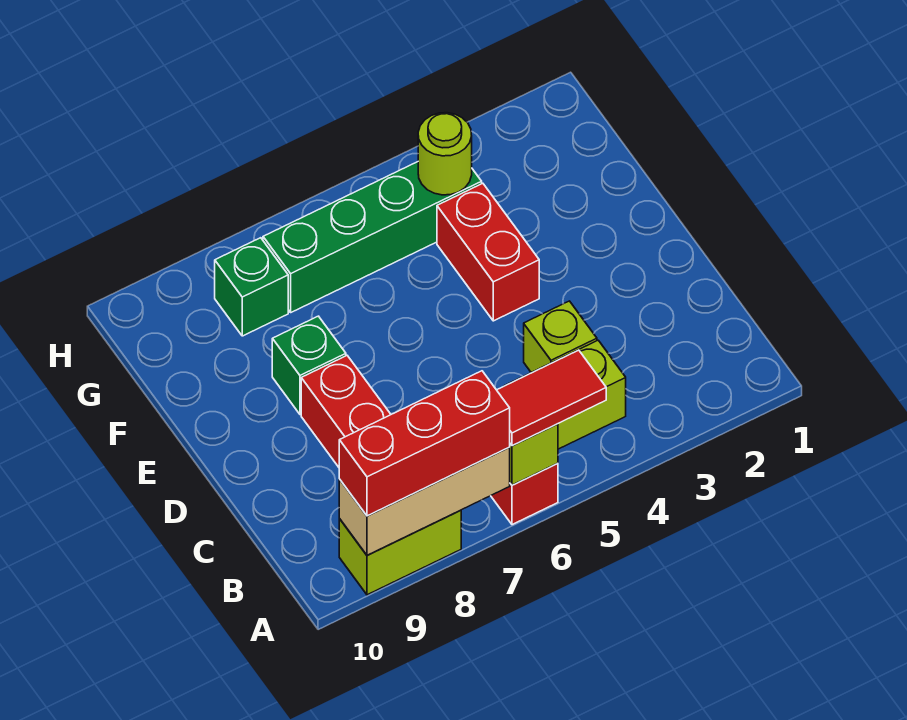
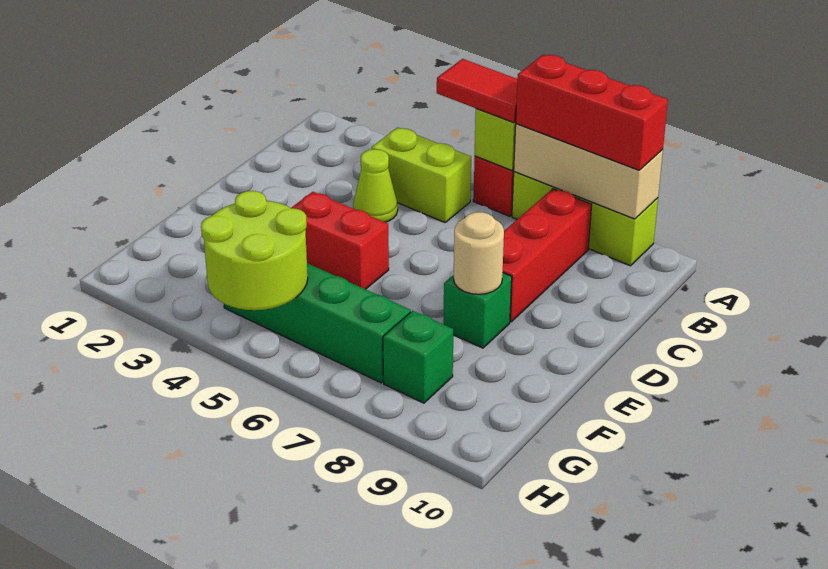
lime brick A8:A9 level 1 -> lime brick A7:A9 level 1
lime brick C4 level 1 -> lime cone C4 level 1
red brick E4:F4 level 1 -> red brick E4:E5 level 1
none -> tan round brick E8 level 2
lime round brick G4 level 2 -> lime round brick G4:H5 level 2

